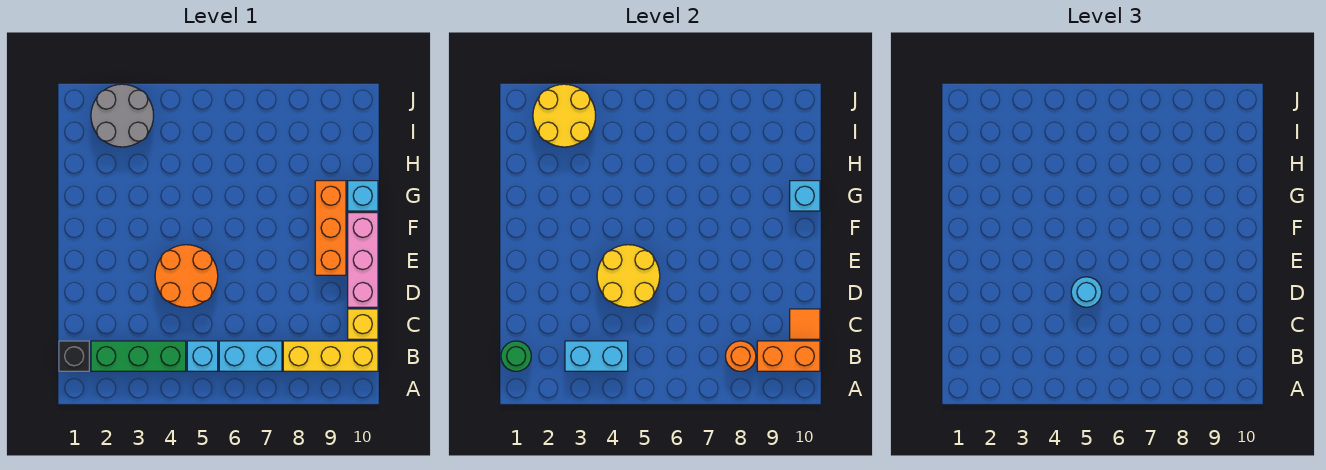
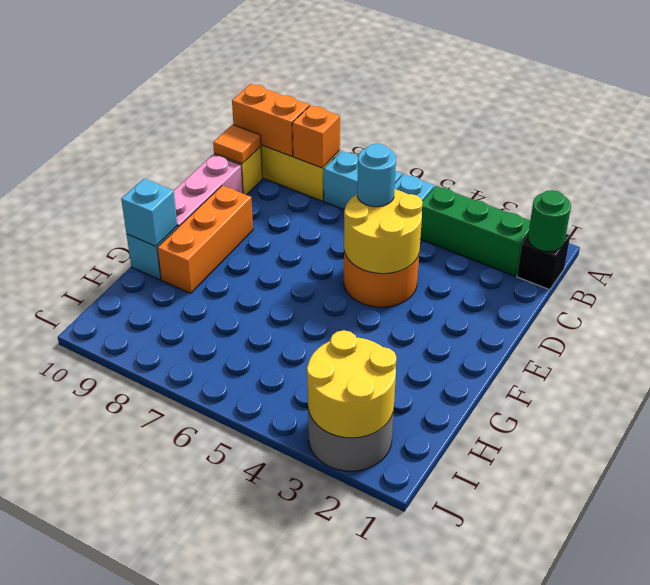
cyan brick B3:B4 level 2 -> none
orange round brick B8 level 2 -> orange brick B8 level 2

